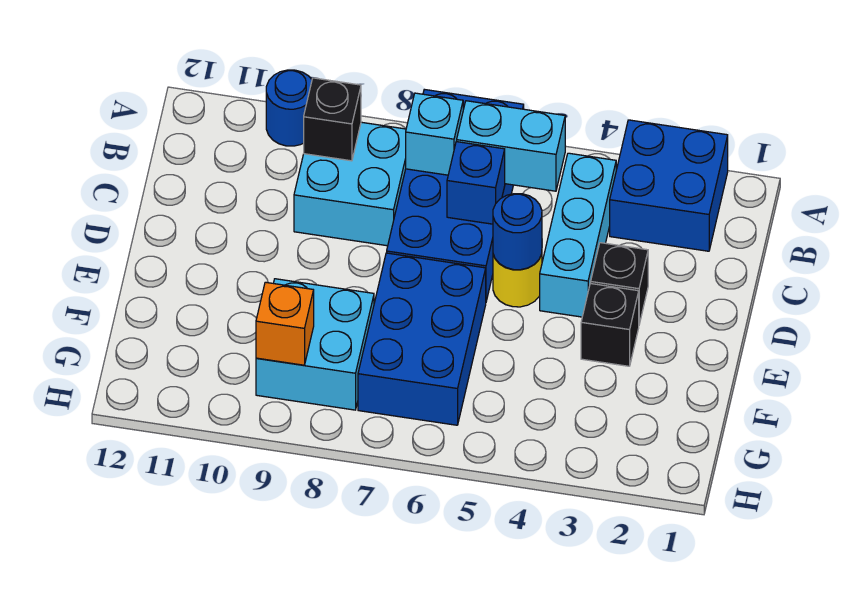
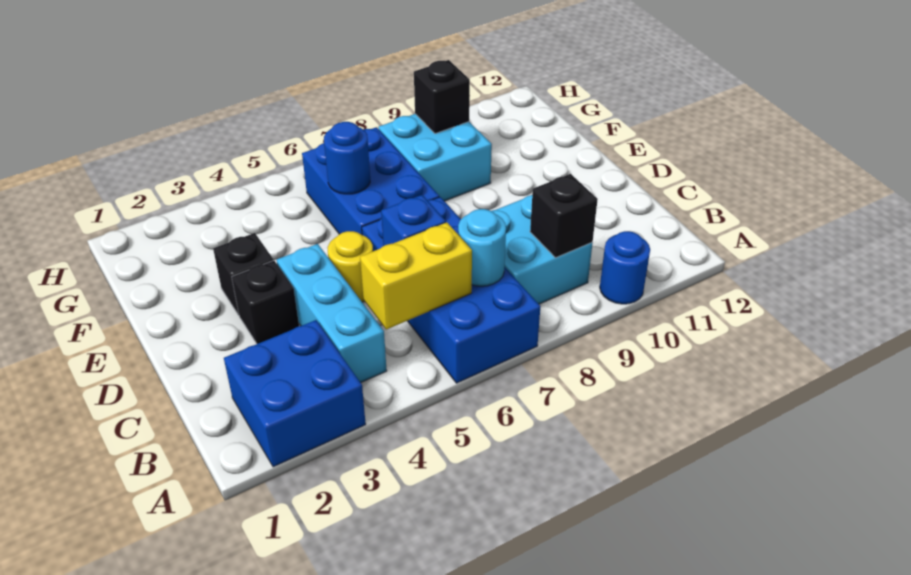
cyan brick B5:B6 level 2 -> yellow brick B5:B6 level 2
cyan brick B7 level 2 -> cyan round brick B7 level 2
blue round brick D5 level 2 -> blue round brick F6 level 2
orange brick G9 level 2 -> black brick G9 level 2

